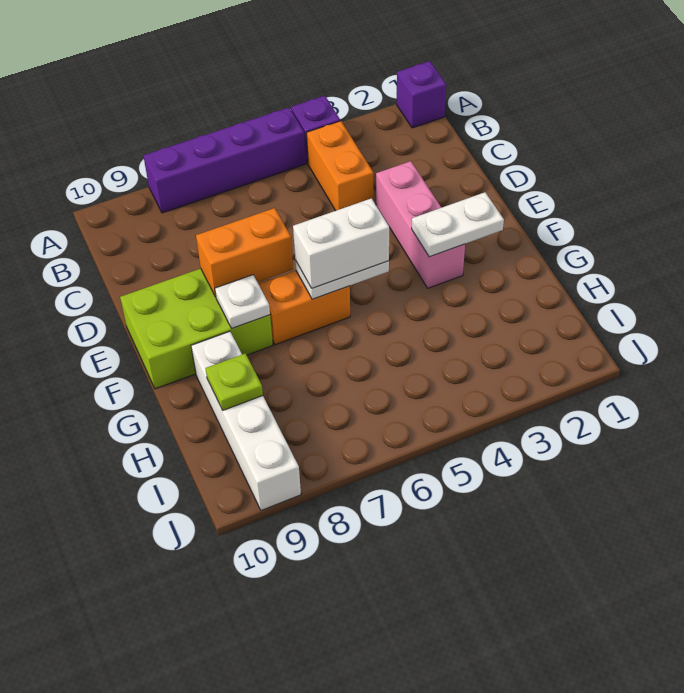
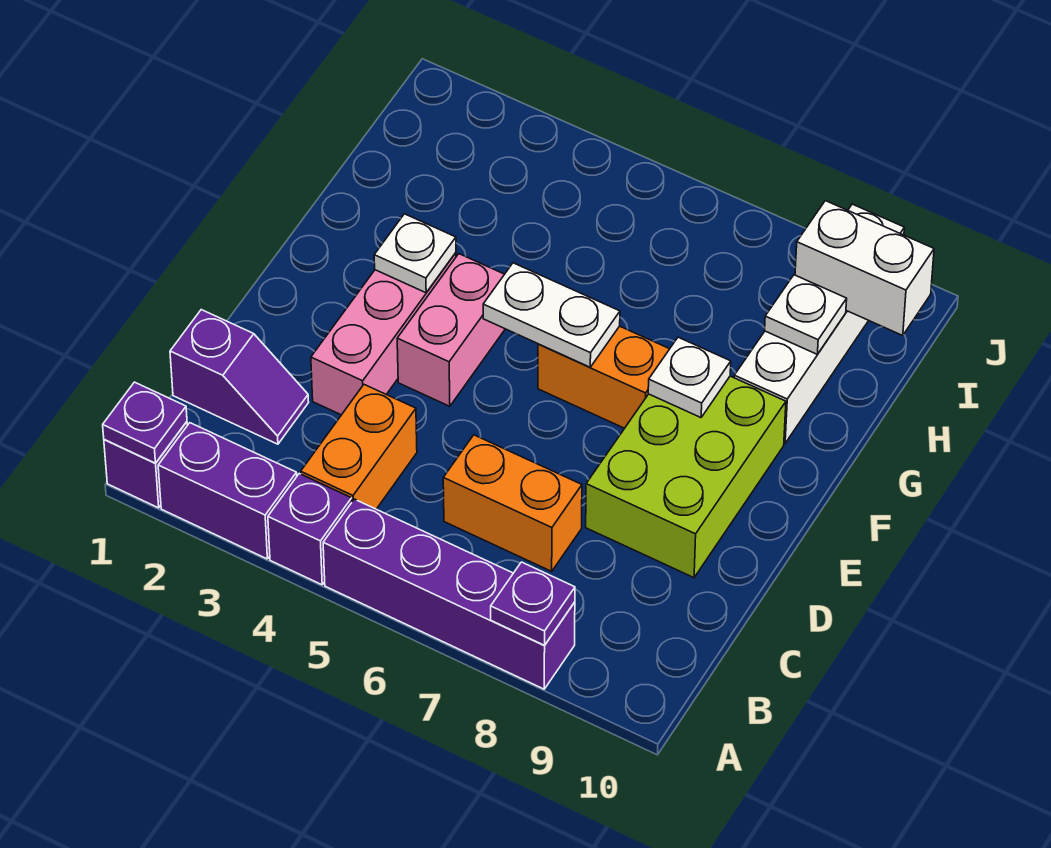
none -> purple plate A1 level 2
none -> purple brick A2:A3 level 1
none -> purple plate A8 level 2
none -> purple slope C1:C2 level 1 top 1
none -> pink brick E4:F4 level 1
orange brick E7:E8 level 2 -> orange brick C6:C7 level 1
lime brick E8:F10 level 1 -> lime brick D8:F9 level 1
white plate F2:F3 level 2 -> white plate F3 level 2
white brick F5:F6 level 3 -> white brick I9:I10 level 2
lime plate H9 level 2 -> white plate H9 level 2

